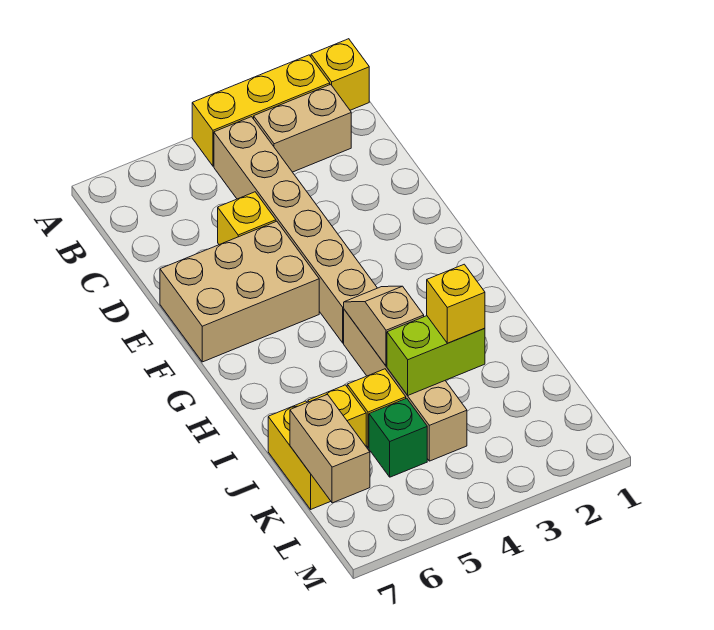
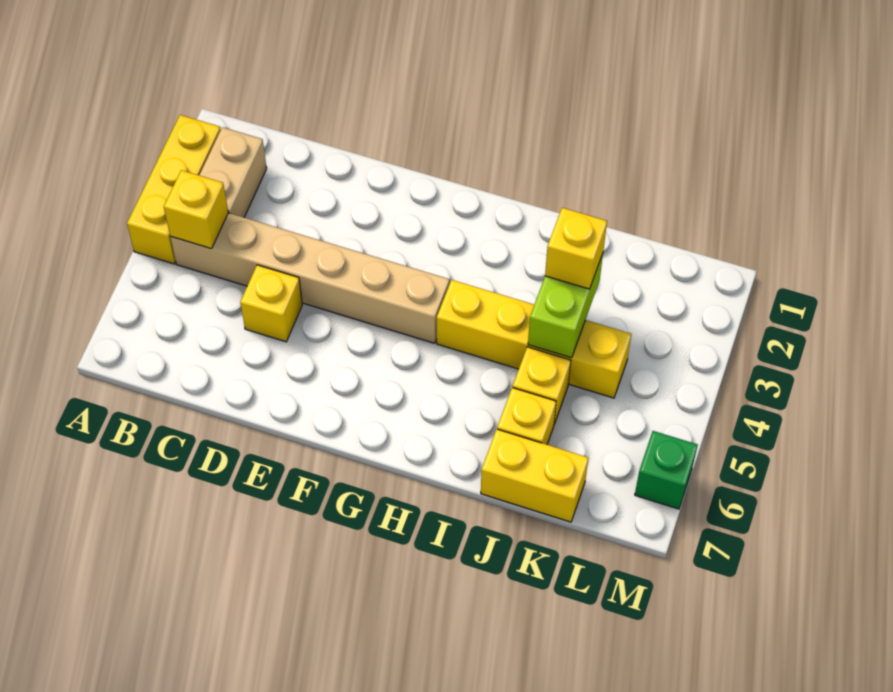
yellow brick A1 level 1 -> yellow brick B4 level 2
tan brick E5:F7 level 1 -> none
tan brick H4:K4 level 1 -> yellow brick H4:K4 level 1
tan slope H4:I4 level 2 top I -> none
green brick K5 level 1 -> green brick M6 level 1
tan brick K7:L7 level 2 -> none

